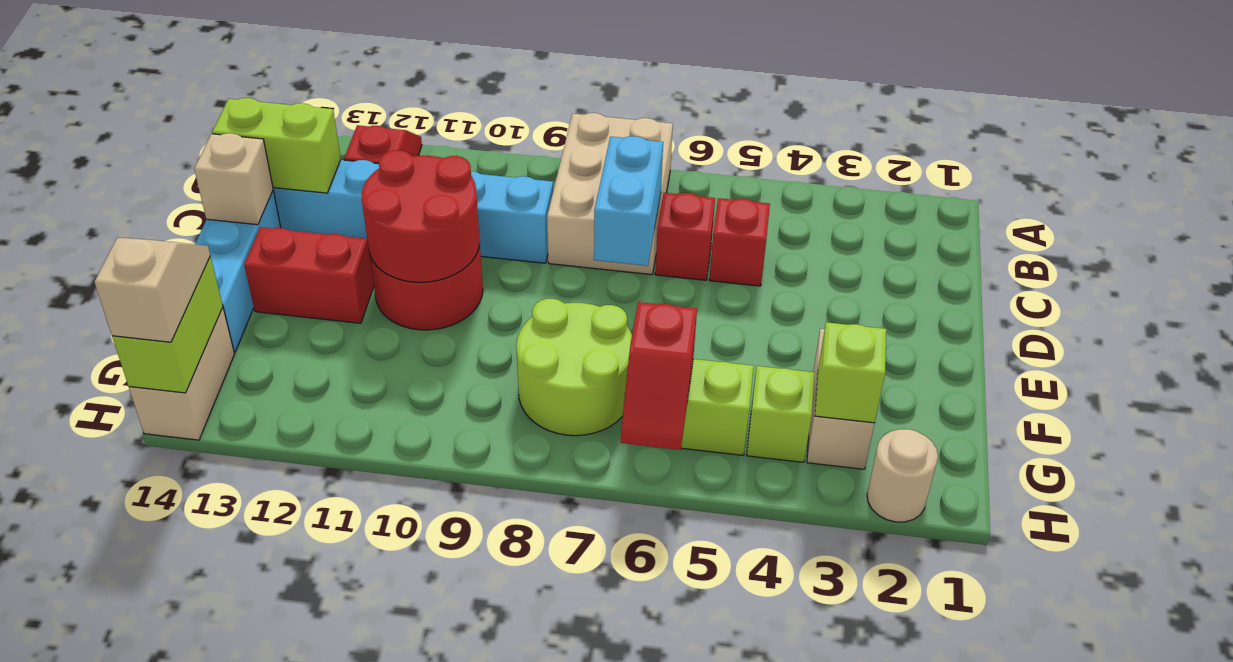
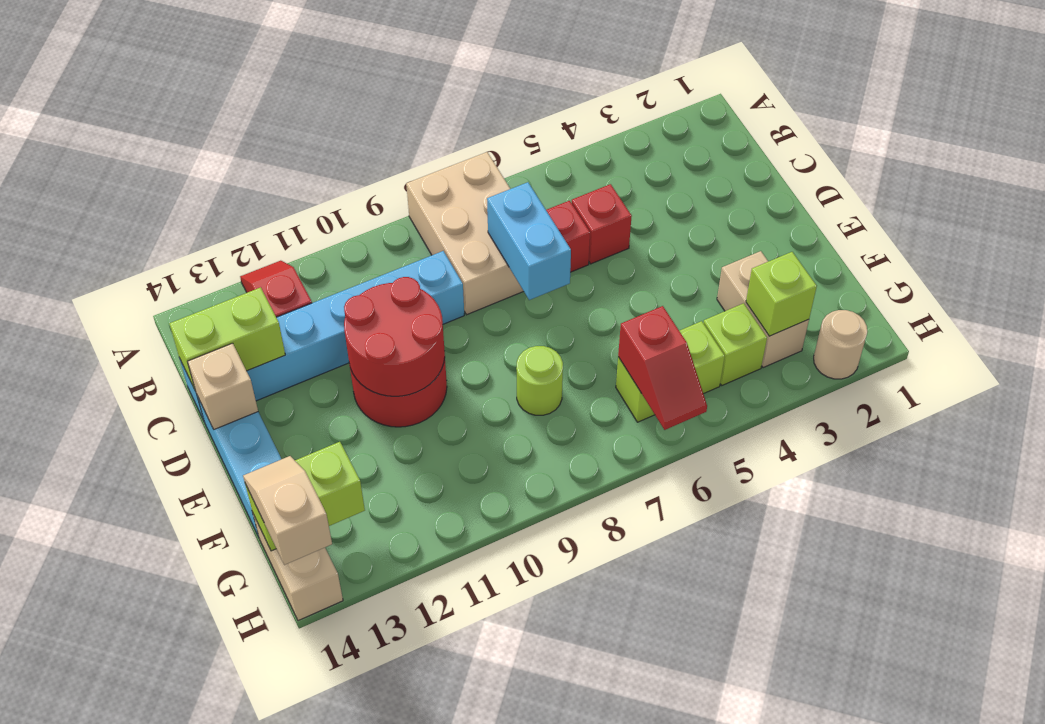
red brick E12:E13 level 1 -> none
lime round brick F7:G8 level 1 -> lime round brick F8 level 1
lime brick G14:H14 level 2 -> lime brick G13:G14 level 2

